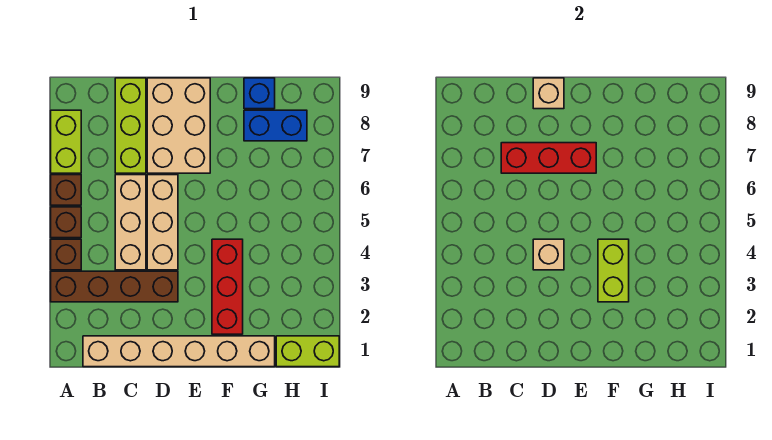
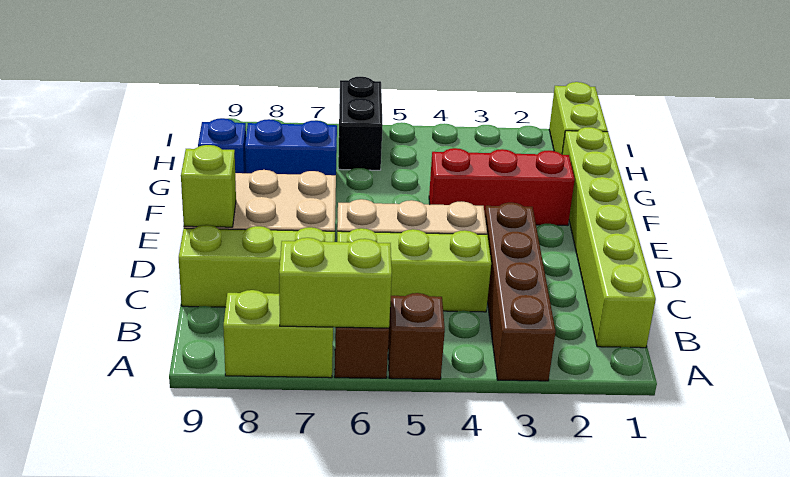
brown brick A4 level 1 -> none
tan brick B1:G1 level 1 -> lime brick B1:G1 level 1
tan brick C4:C6 level 1 -> lime brick C4:C6 level 1
red brick C7:E7 level 2 -> none
tan brick D4 level 2 -> none
tan brick D9 level 2 -> lime brick D9 level 2
lime brick F3:F4 level 2 -> lime brick A6:A7 level 2
blue brick G8:H8 level 1 -> blue brick G7:G8 level 1
none -> black brick H6:I6 level 1

